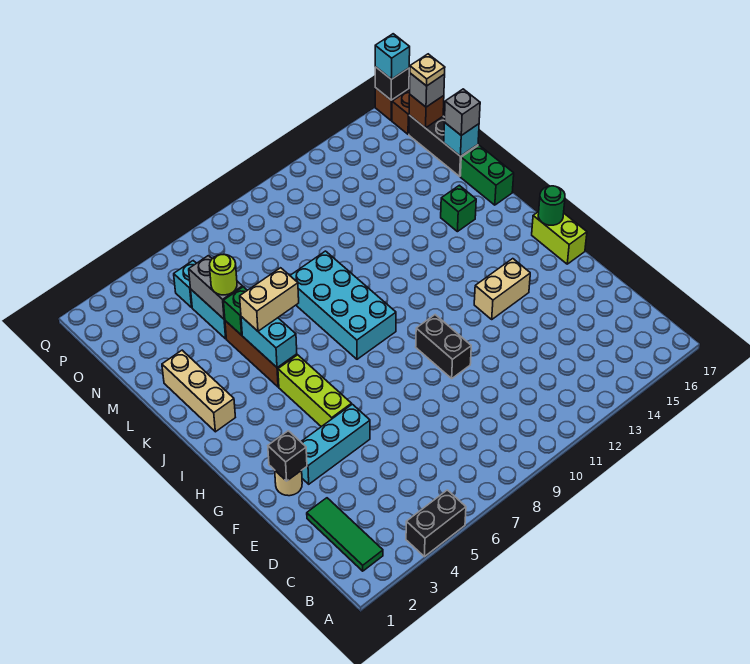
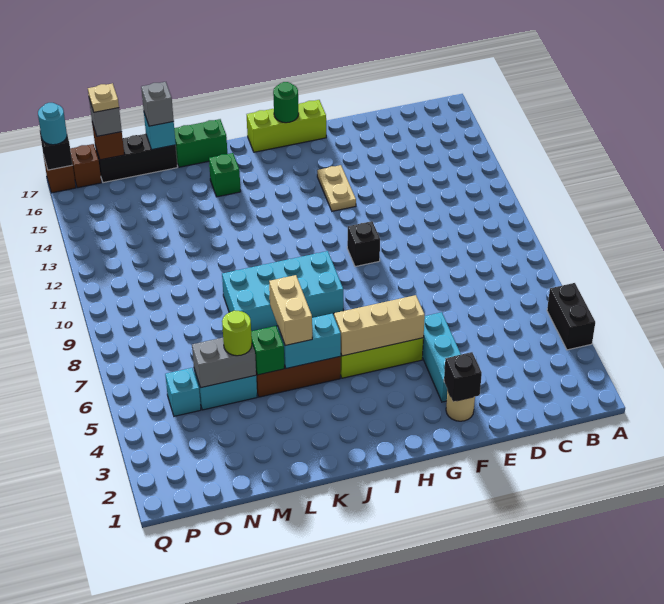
green tile B2:D2 level 1 -> none
black brick F10:G10 level 1 -> black brick G10 level 1
tan brick G13:G14 level 1 -> tan plate G13:G14 level 1
lime brick G17:H17 level 1 -> lime brick G17:I17 level 1
tan brick J2:L2 level 1 -> tan brick G5:I5 level 2
cyan brick Q17 level 3 -> cyan round brick Q17 level 3

